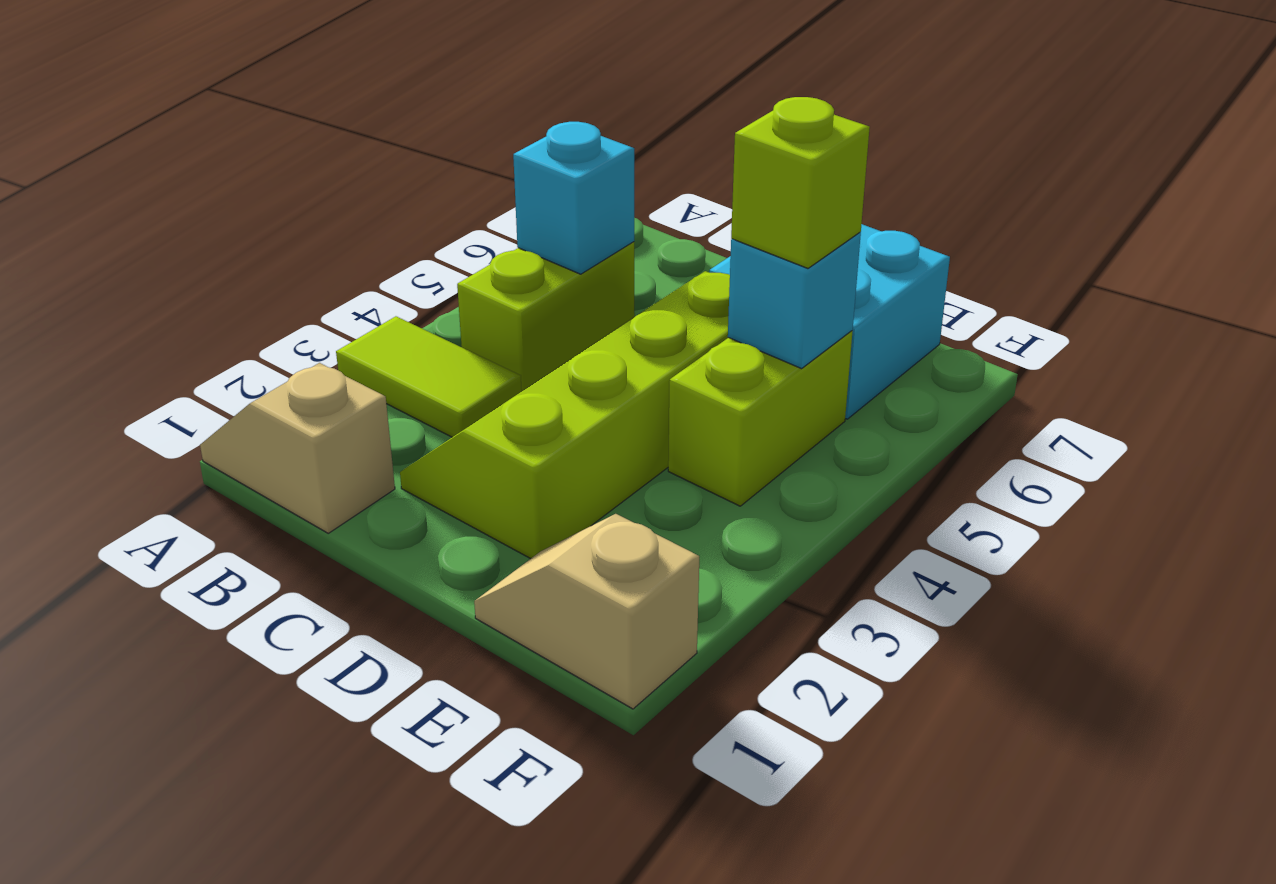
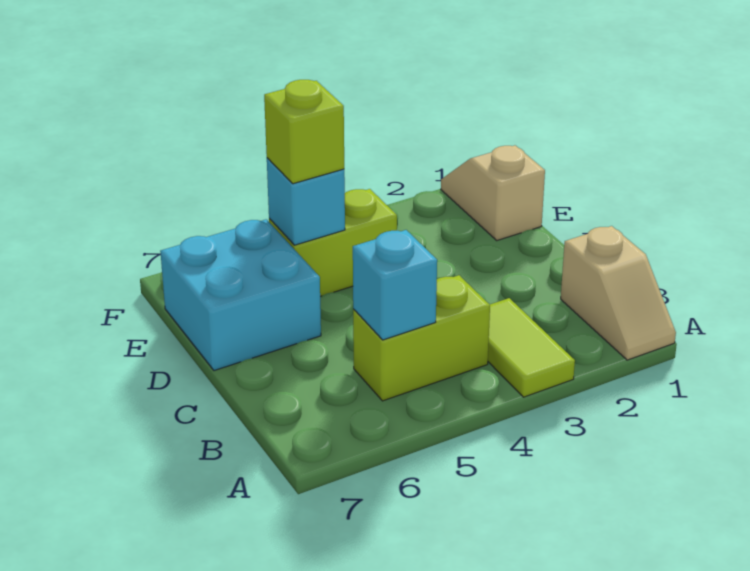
lime slope C2:D5 level 1 top D -> none
tan slope E1:F1 level 1 top F -> tan slope E1:F1 level 1 top E

